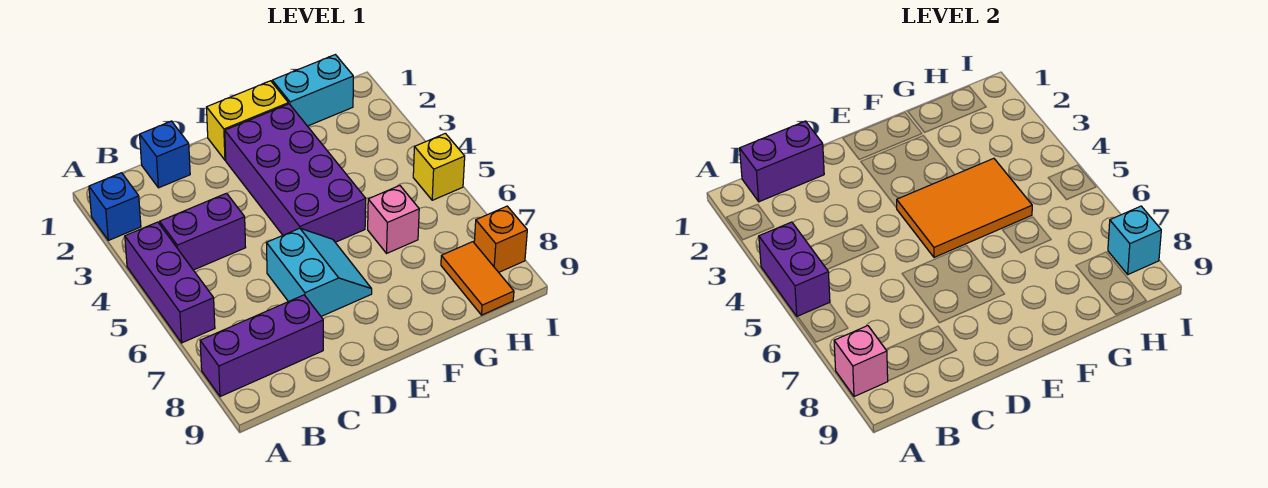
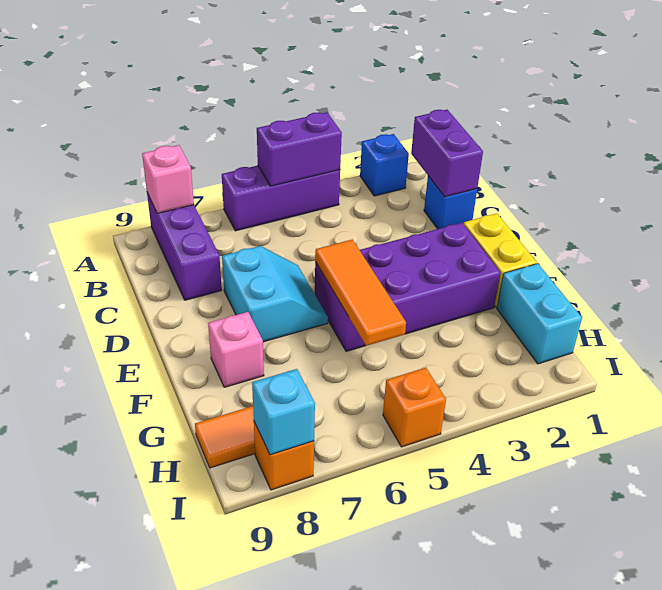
purple brick B4:C4 level 1 -> none
cyan slope D6:E7 level 1 top D -> cyan slope D6:E7 level 1 top 7
orange tile E4:G5 level 2 -> orange tile E5:G5 level 2
pink brick G6 level 1 -> pink brick F8 level 1
yellow brick I5 level 1 -> orange brick I5 level 1

